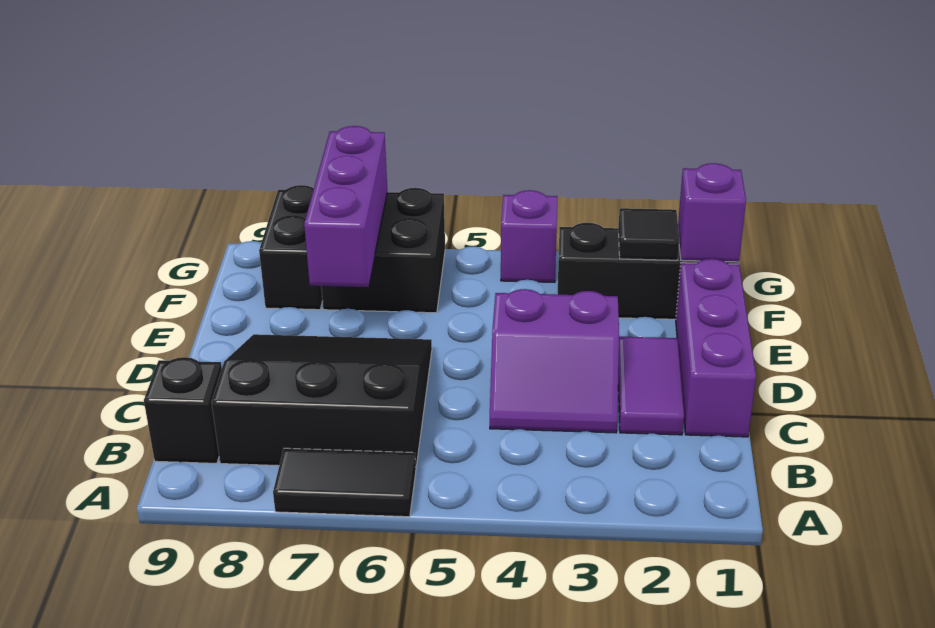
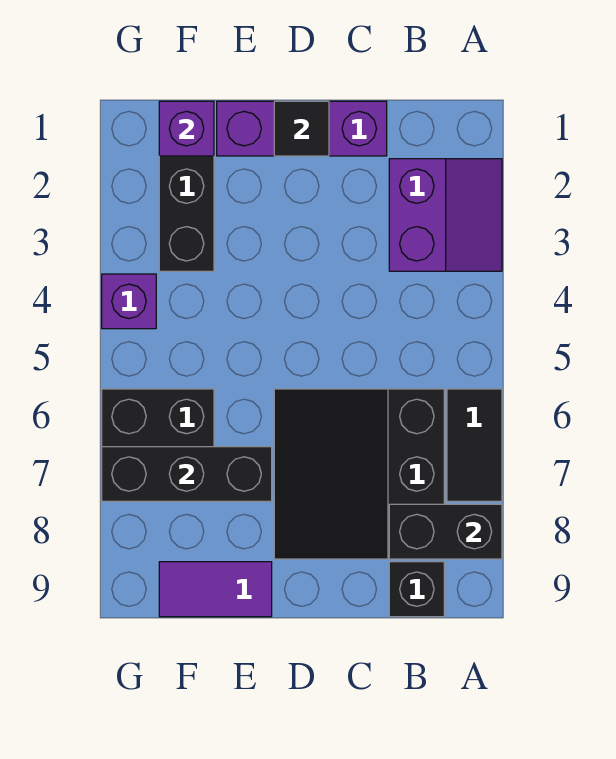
purple tile C2:D2 level 1 -> purple tile E9:F9 level 1
purple slope C3:D4 level 1 top D -> purple slope A2:B3 level 1 top B
purple brick E7:G7 level 2 -> black brick E7:G7 level 2
black tile F2 level 2 -> black tile D1 level 2
black brick F8:G8 level 1 -> black brick A8:B8 level 2

